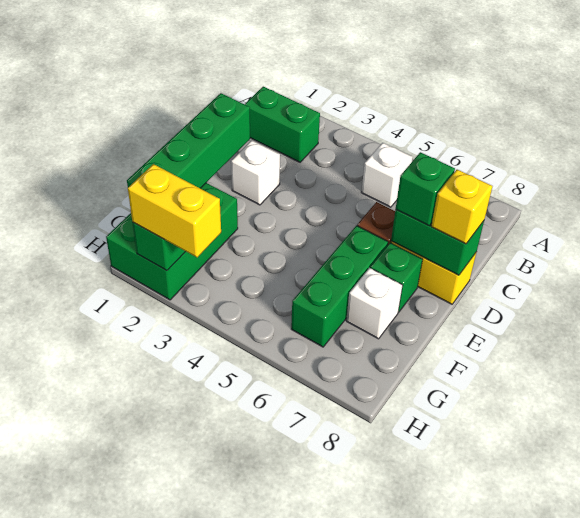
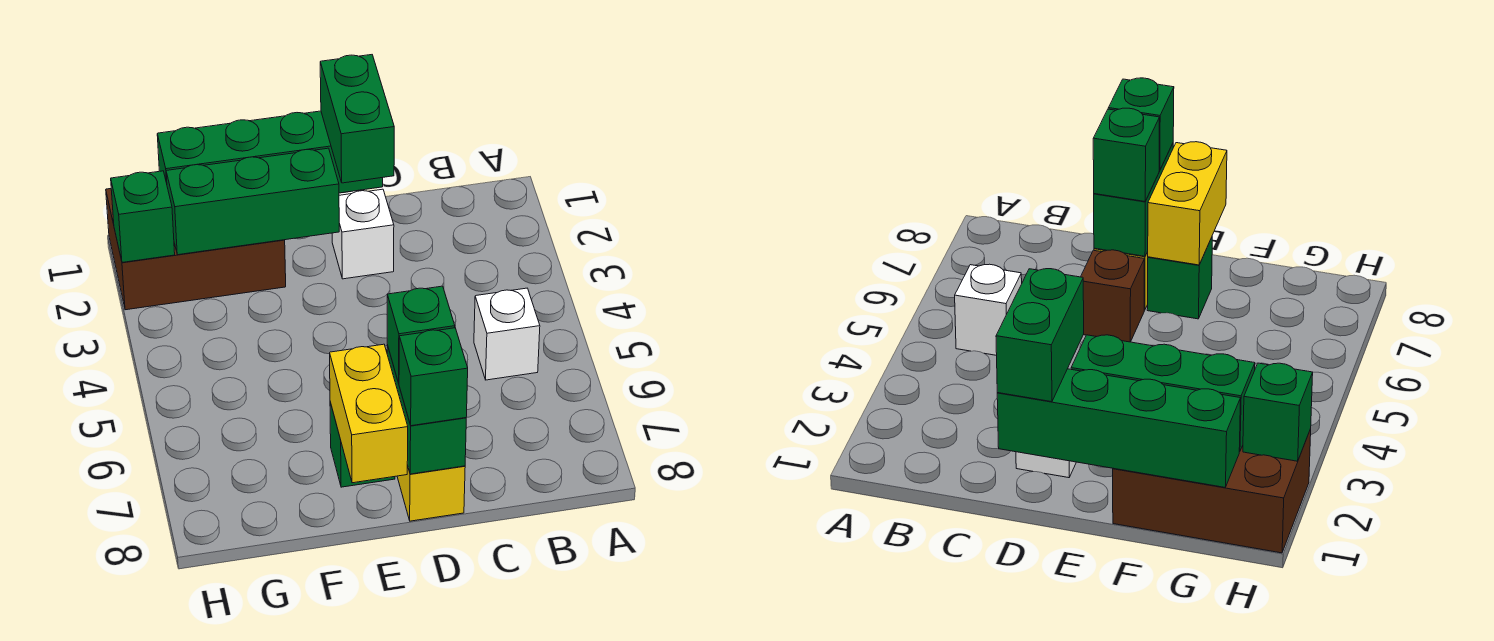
green brick B1:B2 level 1 -> green brick D1:D2 level 3
yellow brick D8 level 3 -> green brick D8 level 3
green brick E6:G6 level 1 -> green brick E2:G2 level 2
green brick F1:H2 level 1 -> brown brick F1:H2 level 1
white brick F7 level 1 -> none
yellow brick H2:H3 level 3 -> yellow brick E7:E8 level 2

